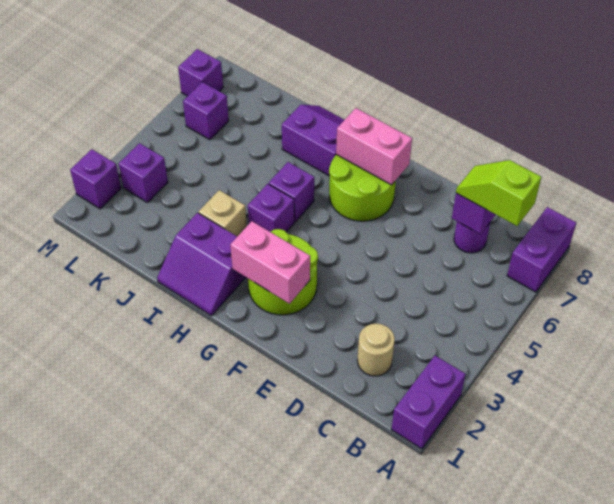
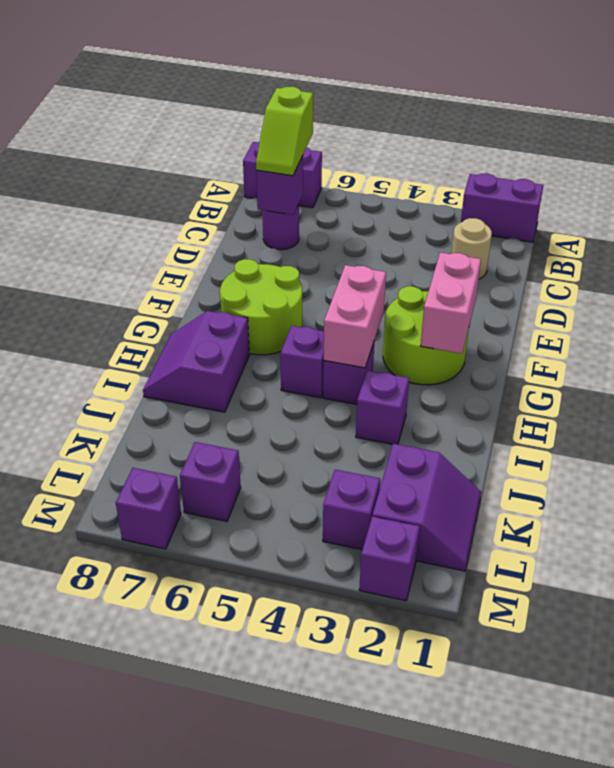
pink brick F7:G7 level 2 -> pink brick G4:H4 level 2
purple slope H1:I2 level 1 top 2 -> purple slope K1:L2 level 1 top 2
tan brick I3 level 1 -> purple brick I3 level 1

